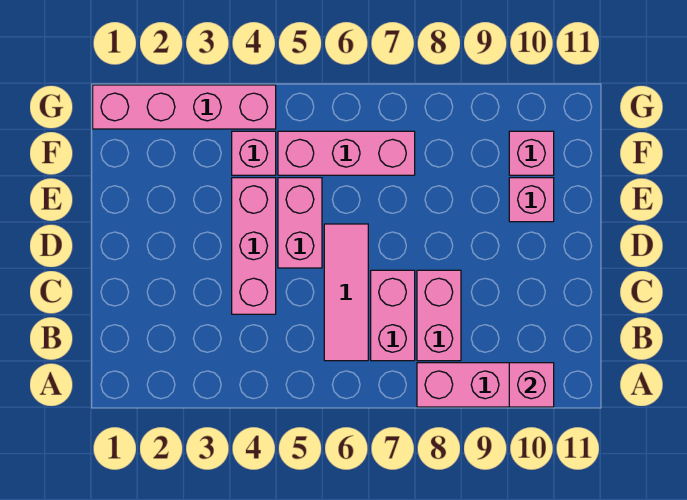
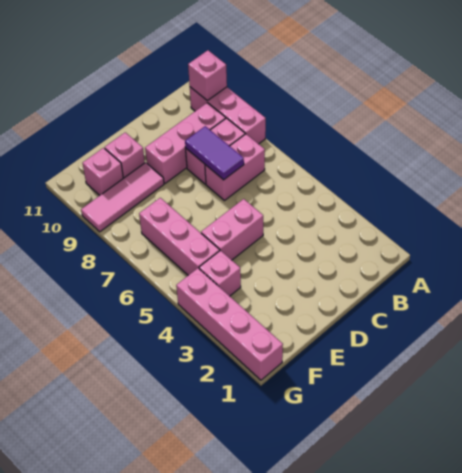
pink tile B6:D6 level 1 -> pink tile E9:G9 level 1
pink brick C4:E4 level 1 -> pink brick B9:D9 level 1
none -> purple tile C7:C8 level 2

